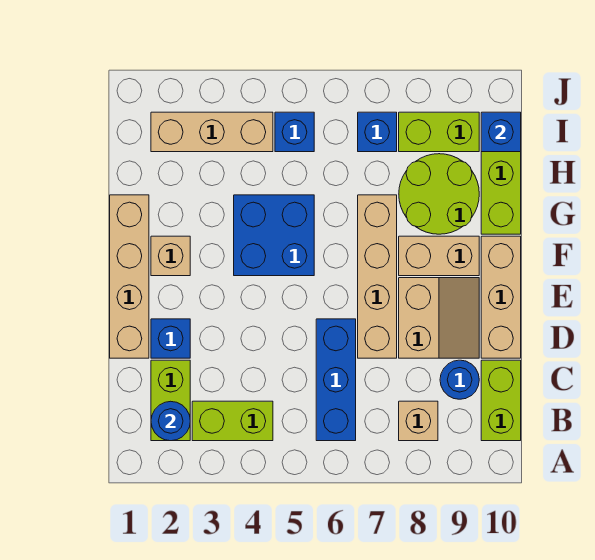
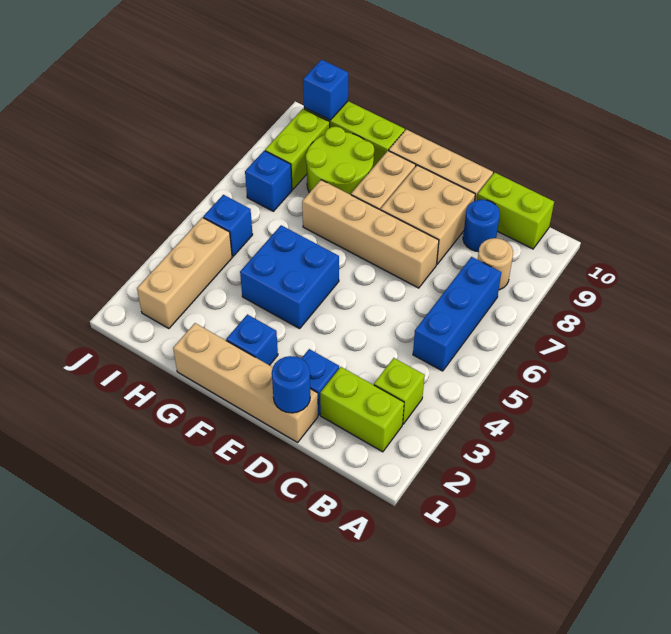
blue round brick B2 level 2 -> blue round brick D1 level 2
lime brick B3:B4 level 1 -> lime brick B3 level 1
blue brick B6:D6 level 1 -> blue brick B5:B7 level 1
tan brick B8 level 1 -> tan round brick B8 level 1
tan slope D8:E9 level 1 top 8 -> tan brick D8:E9 level 1
tan brick F2 level 1 -> blue brick F2 level 1

